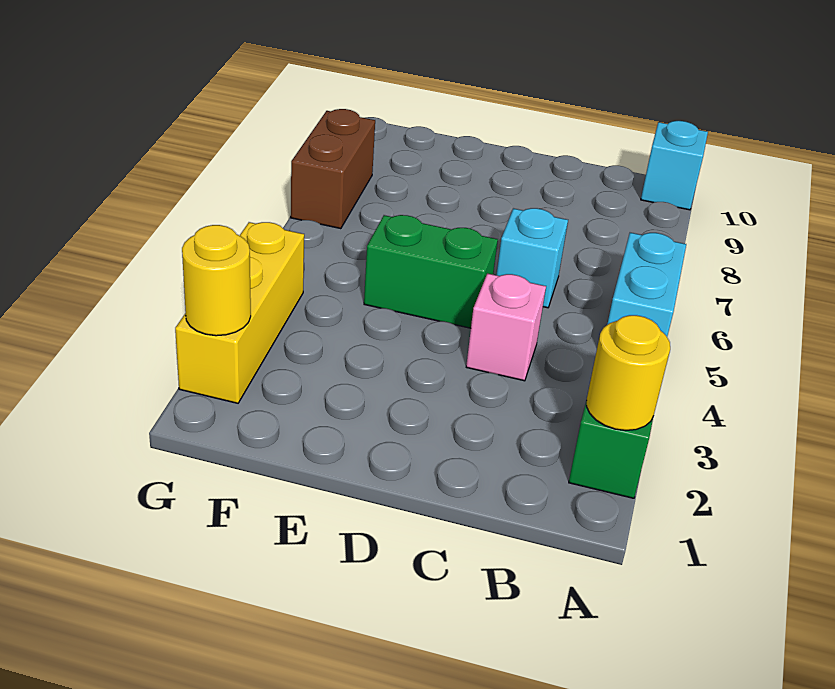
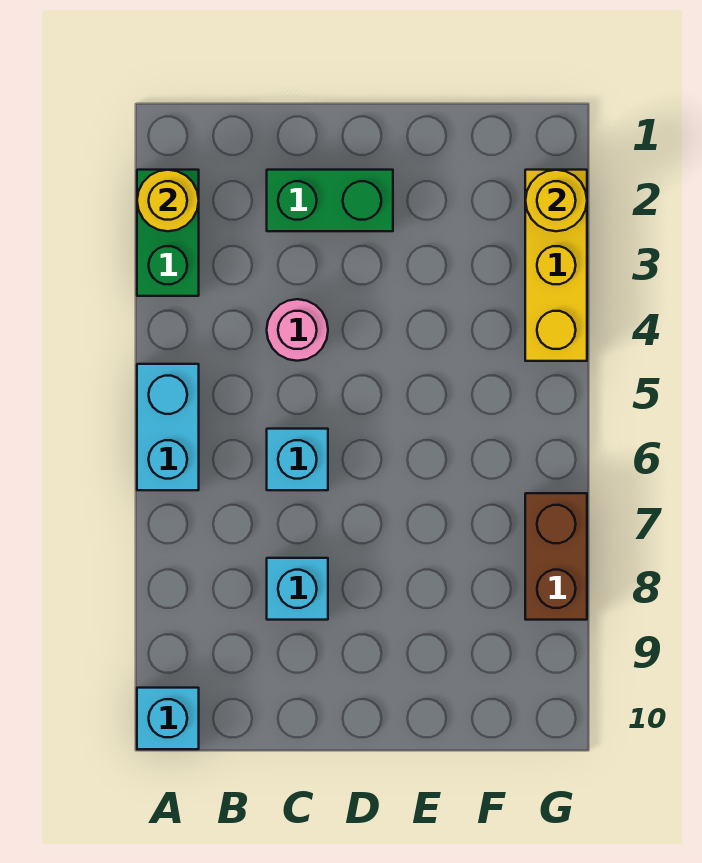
pink brick C4 level 1 -> pink round brick C4 level 1
none -> cyan brick C8 level 1
green brick D5:E5 level 1 -> green brick C2:D2 level 1

